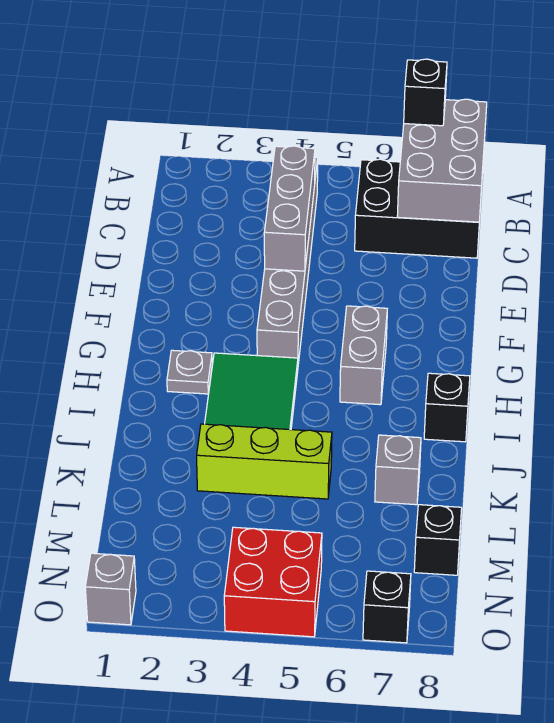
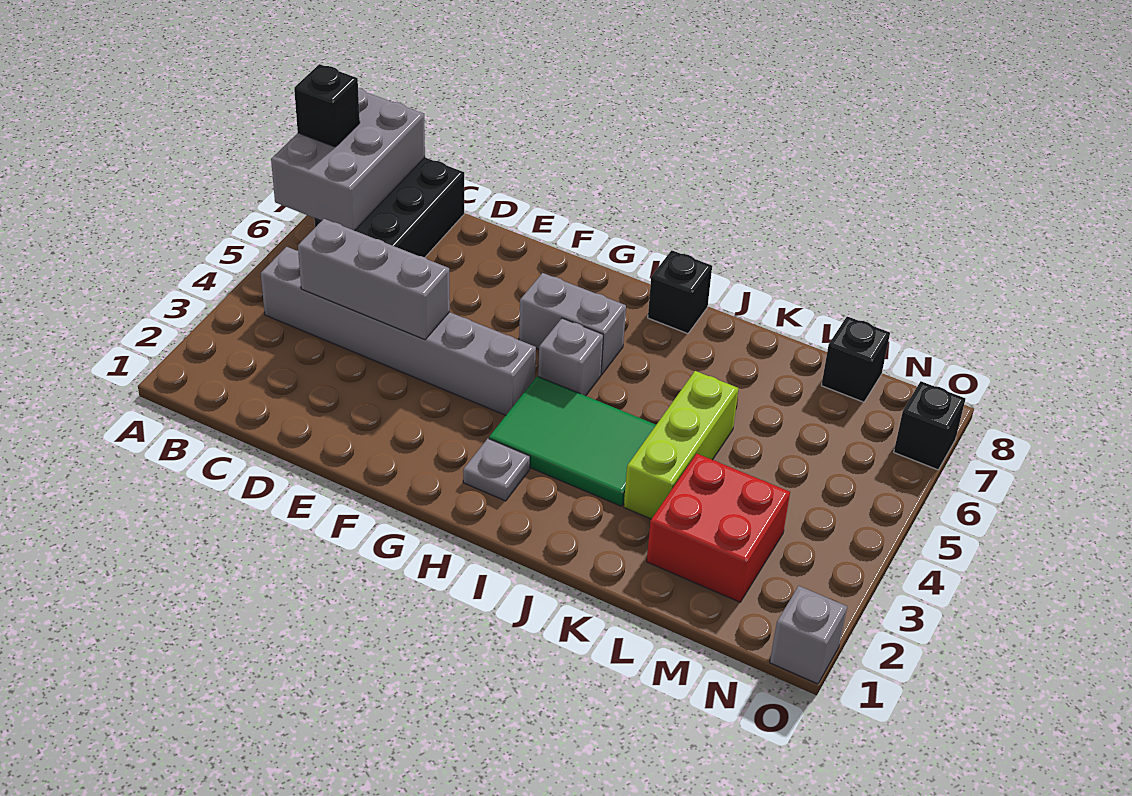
grey brick A7:C8 level 2 -> grey brick A6:B8 level 2
grey brick K7 level 1 -> grey brick H5 level 1
red brick N4:O5 level 1 -> red brick L2:M3 level 1

